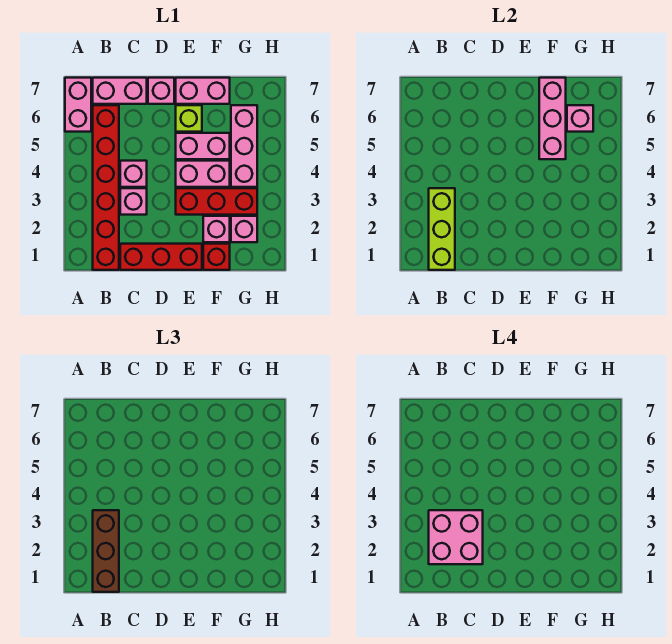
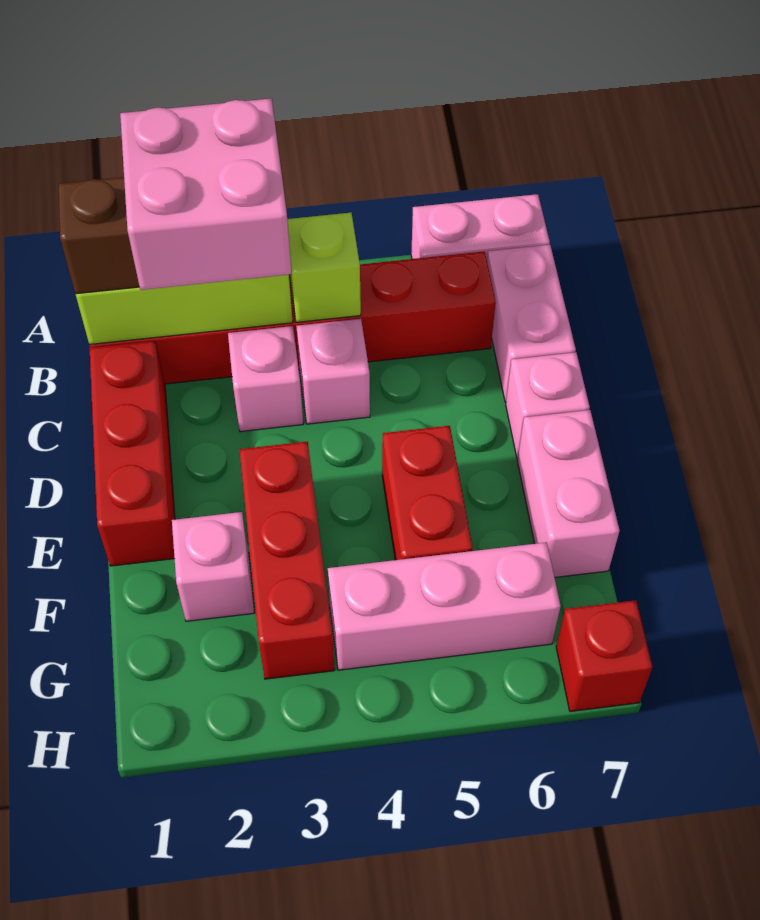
pink brick E4:F4 level 1 -> none
pink brick E5:F5 level 1 -> red brick E5:F5 level 1
lime brick E6 level 1 -> lime brick B4 level 2
red brick F1 level 1 -> red brick H7 level 1
pink brick F5:F7 level 2 -> none
pink brick G2 level 1 -> none
pink brick G6 level 2 -> none

